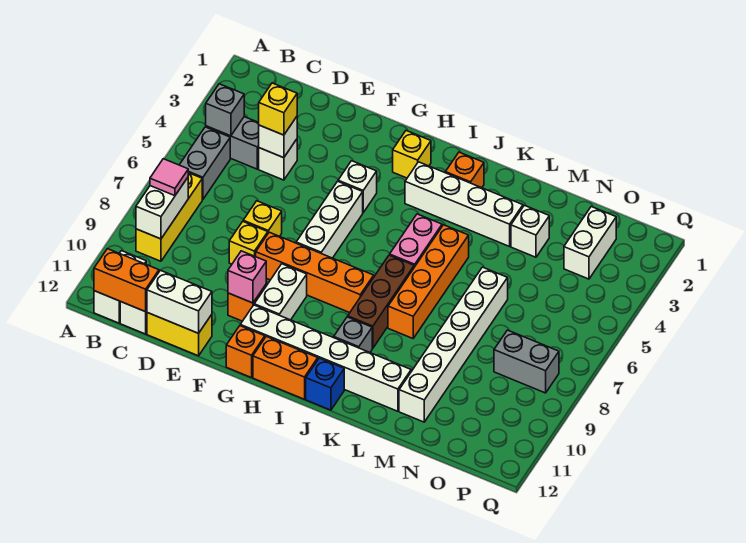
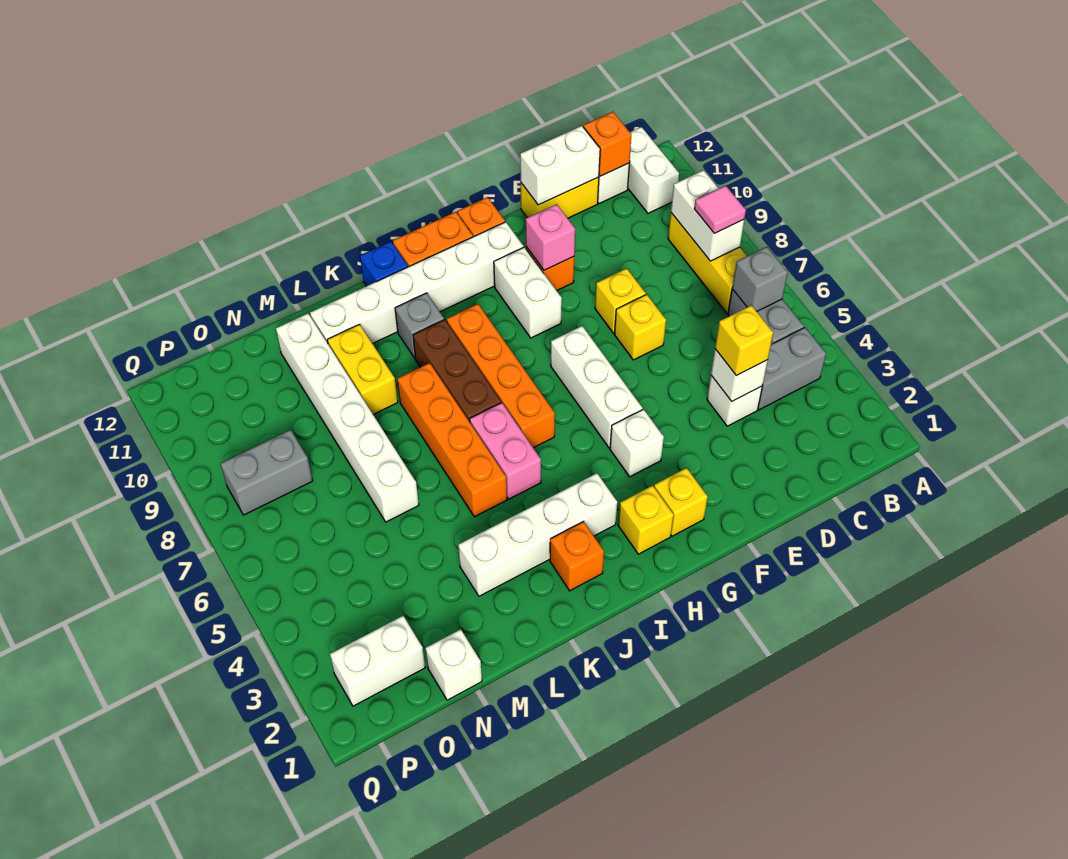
grey brick B4 level 2 -> grey brick B6 level 2
orange brick B12:C12 level 2 -> orange brick C12 level 2
orange brick F8:I8 level 1 -> orange brick I6:I9 level 1
none -> yellow brick G2 level 1
none -> yellow brick L9:L10 level 1
white brick M3 level 1 -> white brick N1 level 1
white brick O2:O3 level 1 -> white brick O2:P2 level 1

